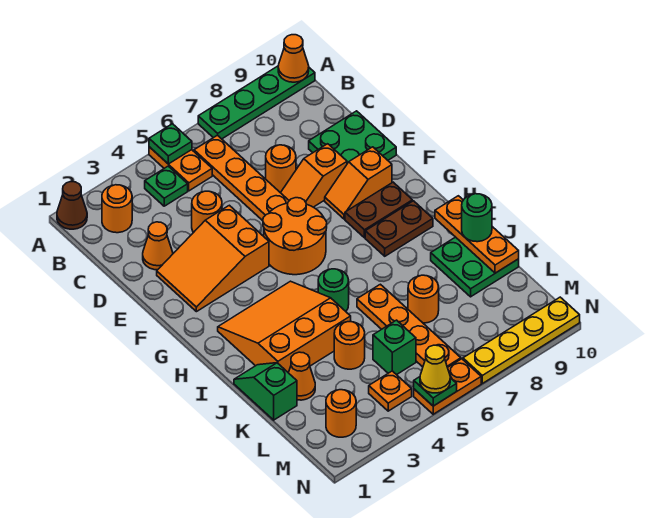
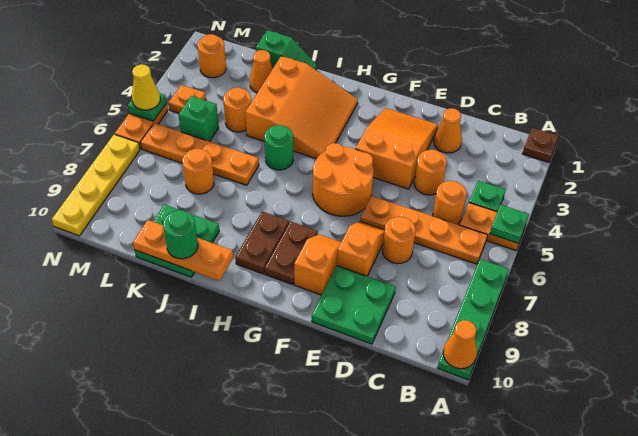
brown cone A1 level 1 -> brown plate A1 level 1
orange round brick B2 level 1 -> orange round brick C5 level 1

